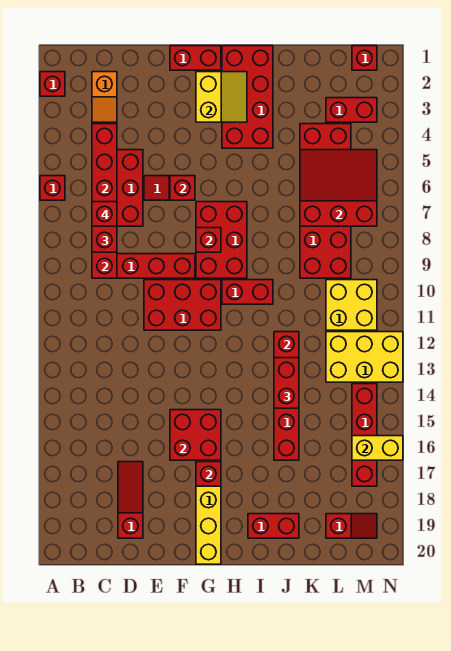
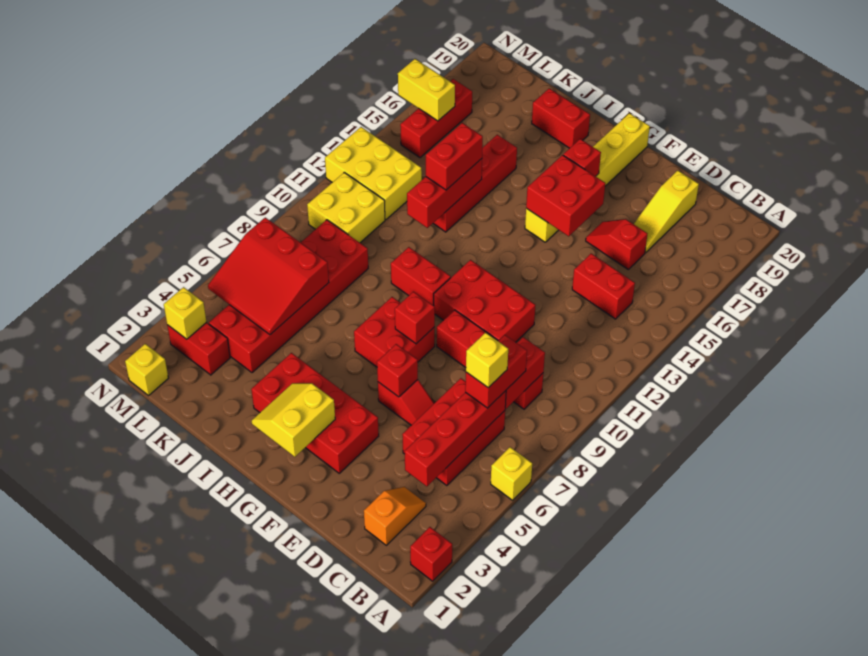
red brick A6 level 1 -> yellow brick A6 level 1
red brick C7 level 4 -> yellow brick C7 level 4
red slope D17:D19 level 1 top 19 -> yellow slope D17:D19 level 1 top 19
red brick F1:G1 level 1 -> red brick C14:D14 level 1
red brick G7:H9 level 1 -> red brick G7:H8 level 1
red brick H1:I4 level 1 -> red brick F3:I4 level 1
red slope L19:M19 level 1 top L -> red slope D16:E16 level 1 top D
red brick M1 level 1 -> yellow brick M1 level 1
none -> yellow brick M3 level 2
red brick M14:M17 level 1 -> red brick M15:M17 level 1

